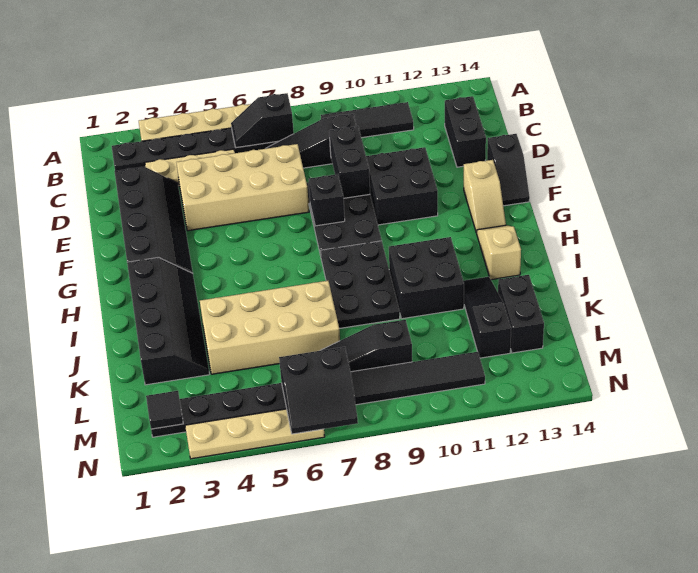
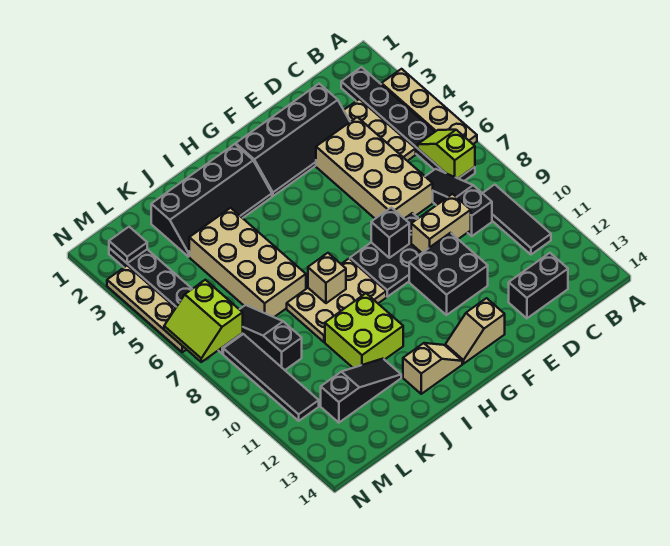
black slope B6:B7 level 2 top 7 -> lime slope B6:B7 level 2 top 7
black brick D9:E9 level 2 -> tan brick D9:E9 level 2
black slope E14:F14 level 1 top E -> none
black plate H8:J9 level 1 -> tan plate H8:J9 level 1
none -> tan brick I8 level 2
black brick I10:J11 level 1 -> lime brick I10:J11 level 1
black brick K13:L13 level 1 -> none
black slope M6:N7 level 2 top M -> lime slope M6:N7 level 2 top M

